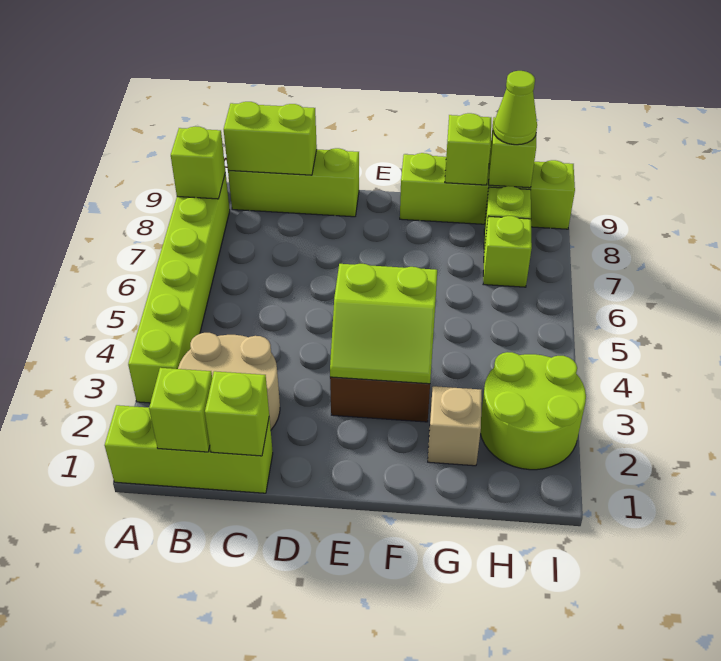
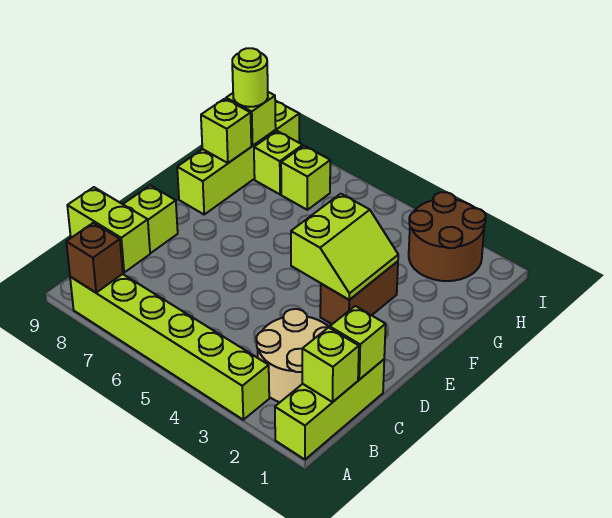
lime brick A8 level 2 -> brown brick A8 level 2
lime brick B9:C9 level 2 -> lime brick B8:B9 level 2
tan brick G2 level 1 -> none
lime round brick H2:I3 level 1 -> brown round brick H2:I3 level 1
lime cone H9 level 3 -> lime round brick H9 level 3

